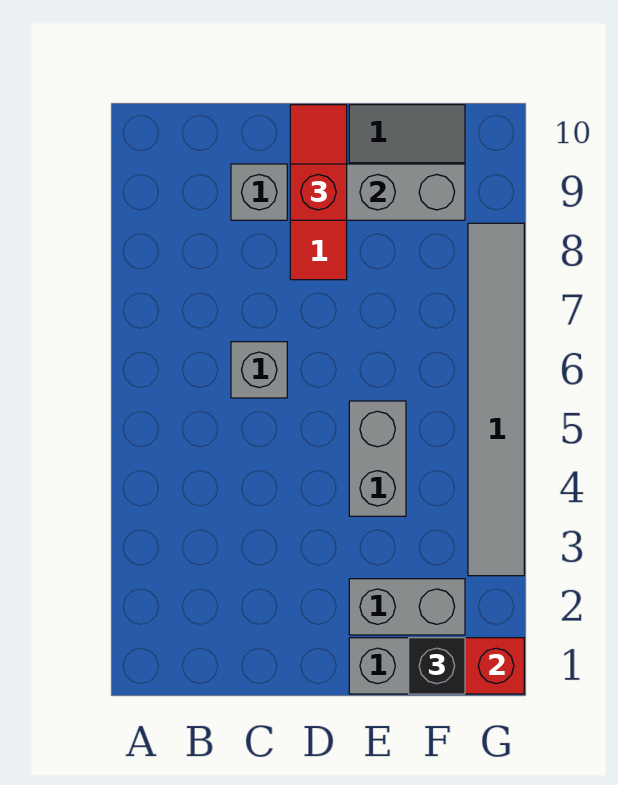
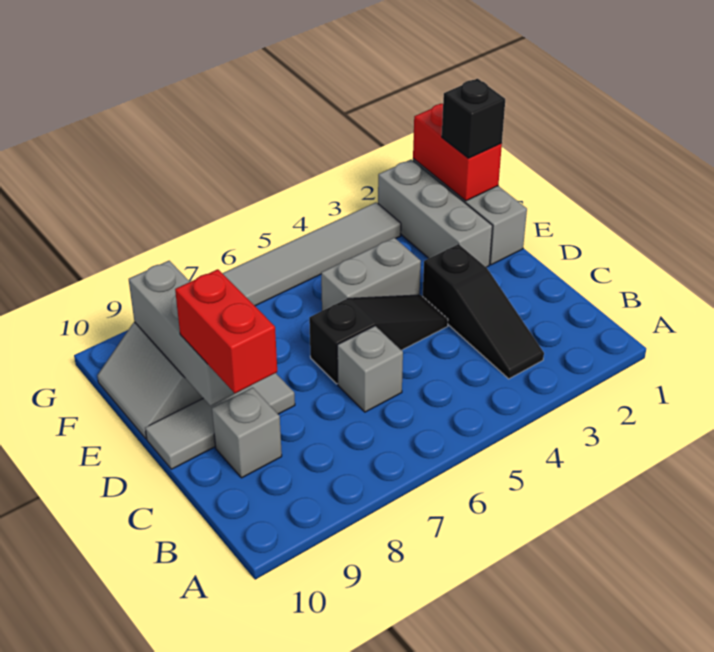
none -> black slope B3:D3 level 1 top D
none -> black slope D4:D6 level 1 top 6
red tile D8:D10 level 1 -> grey tile D8:D10 level 1
red brick D9 level 3 -> red brick C9:D9 level 3
grey brick E2:F2 level 1 -> grey brick E2:G2 level 1

